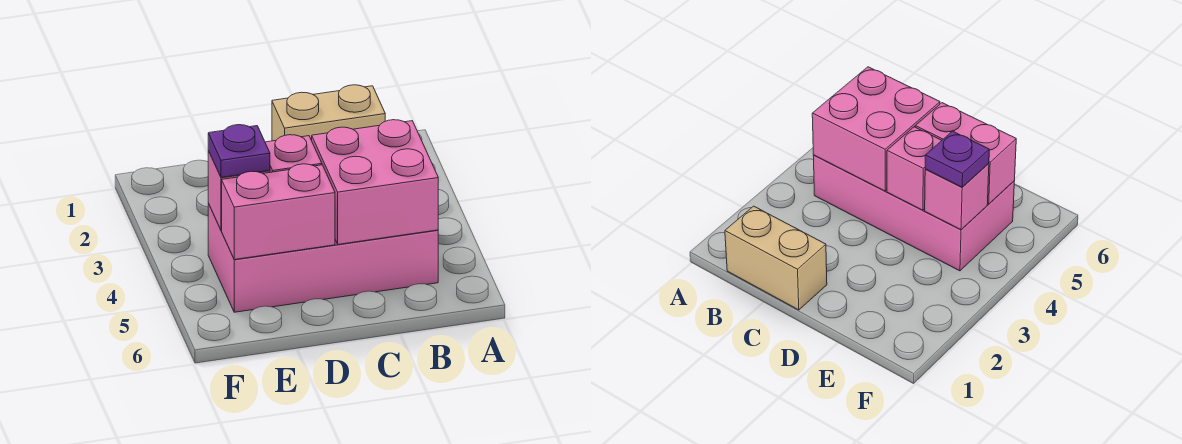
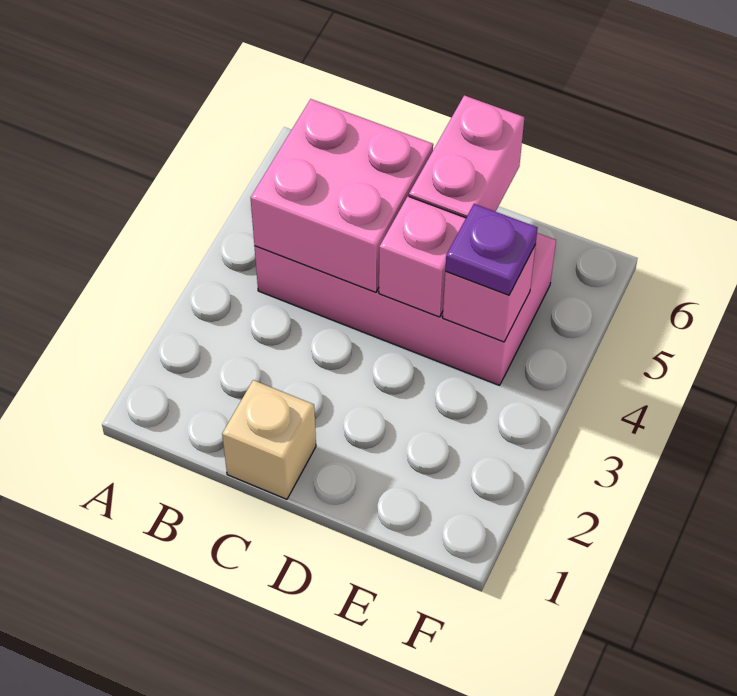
tan brick B1:C1 level 1 -> tan brick C1 level 1
pink brick D5:E5 level 2 -> pink brick D5:D6 level 2

